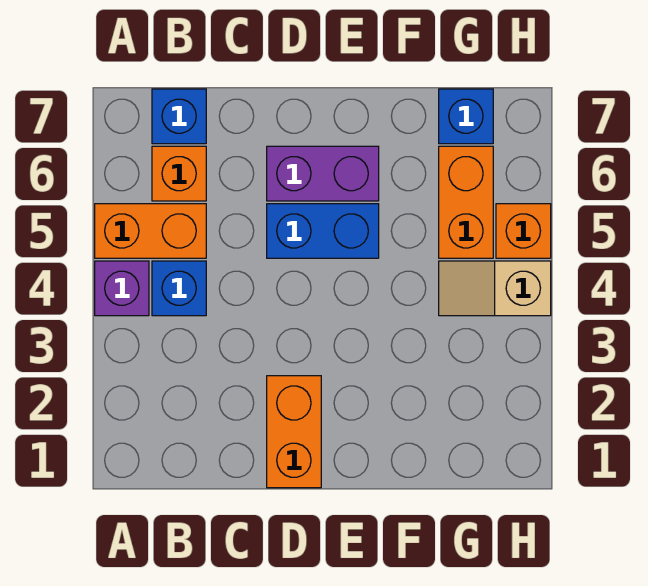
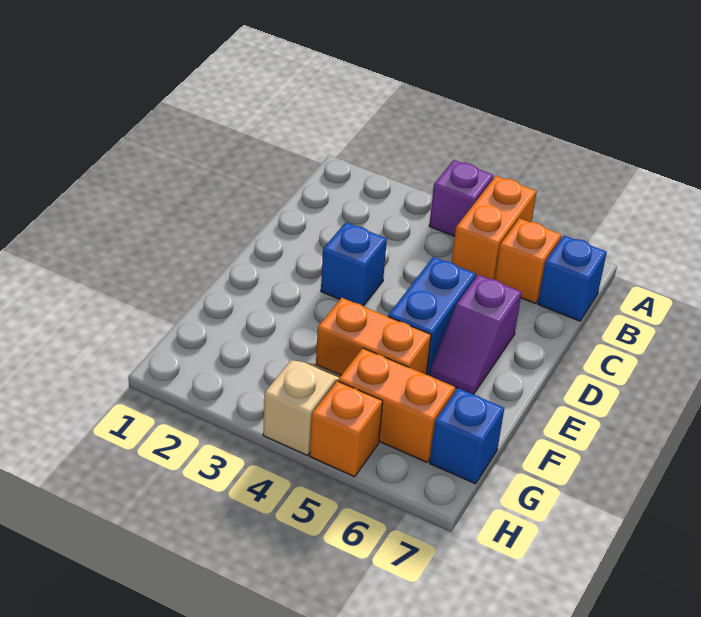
blue brick B4 level 1 -> blue brick D3 level 1
orange brick D1:D2 level 1 -> orange brick F4:F5 level 1
purple brick D6:E6 level 1 -> purple slope D6:E6 level 1 top D

